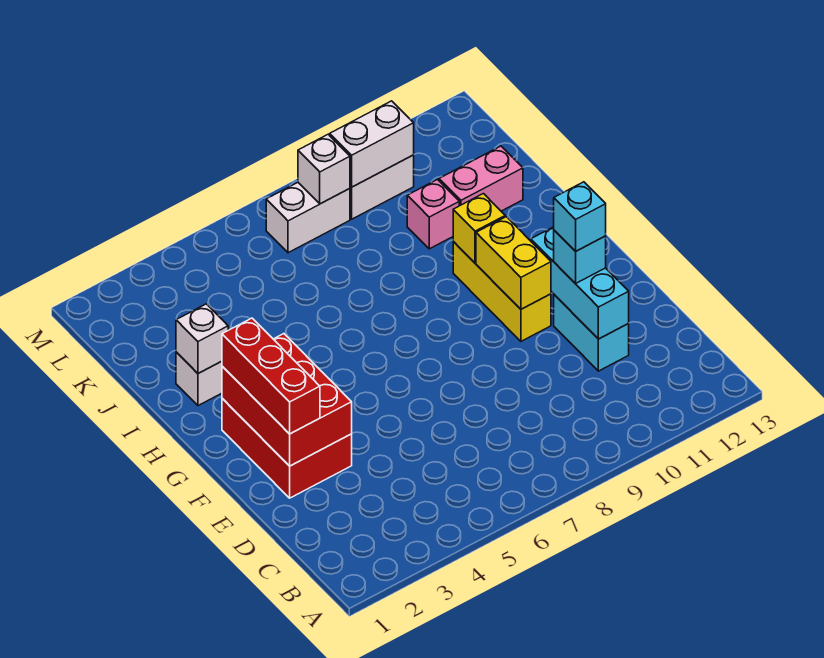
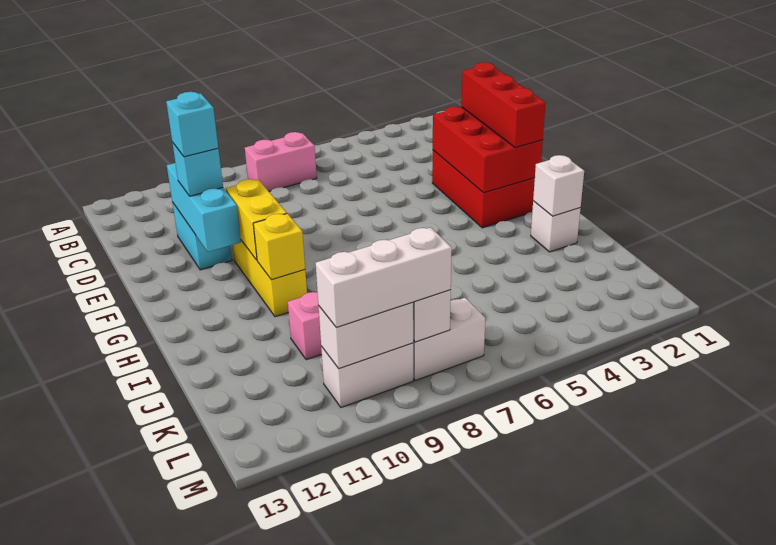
pink brick J11:J12 level 1 -> pink brick B7:B8 level 1
none -> white brick L8:L10 level 3

